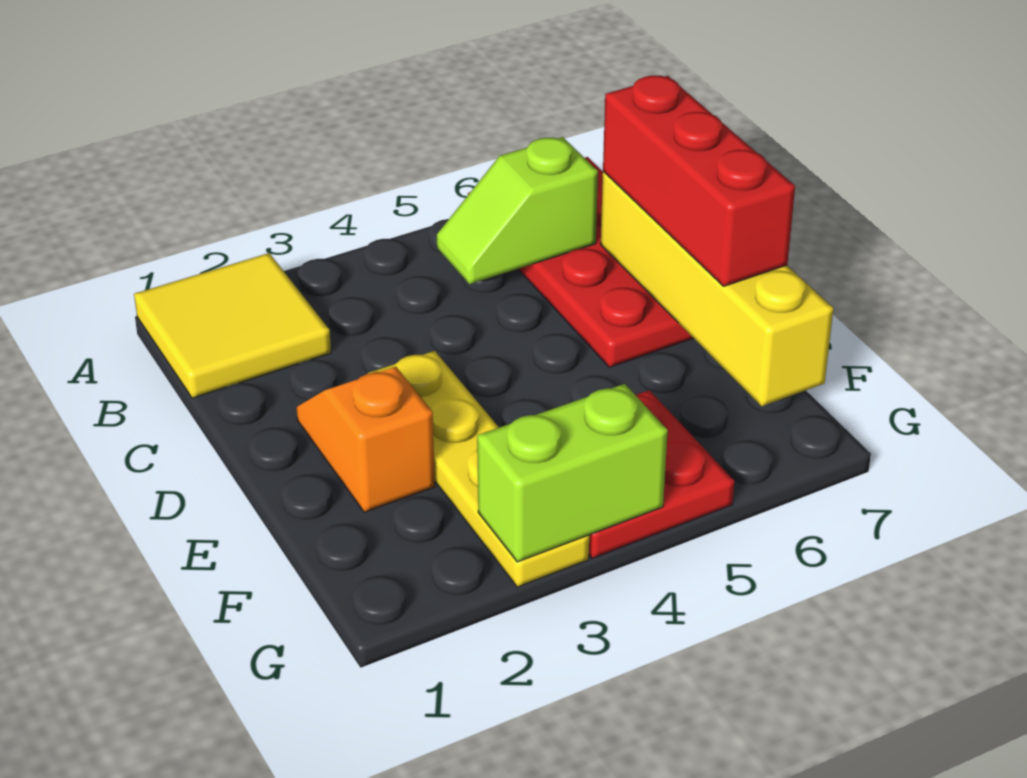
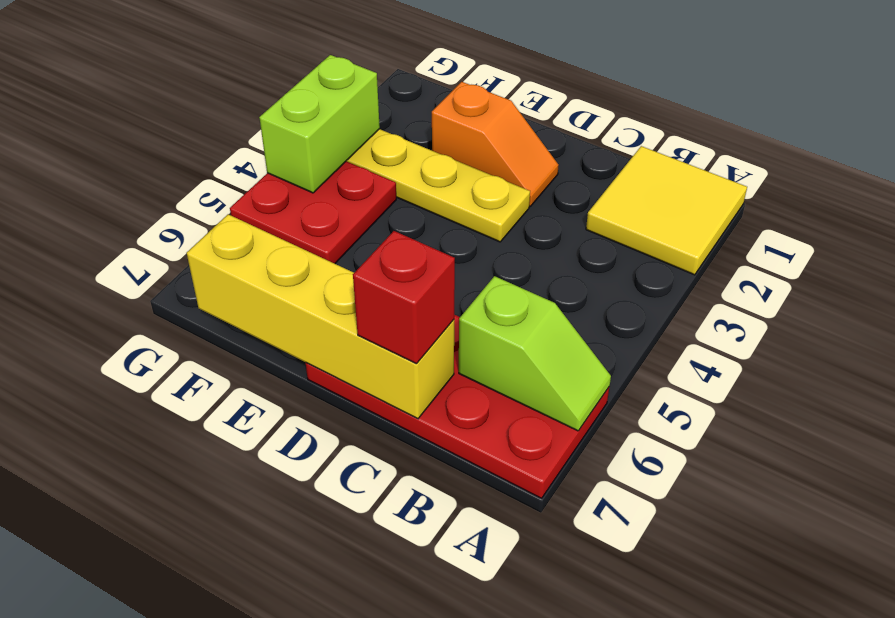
lime slope B5:B6 level 2 top 6 -> lime slope A6:B6 level 2 top B
red brick C7:E7 level 3 -> red brick C7 level 3

